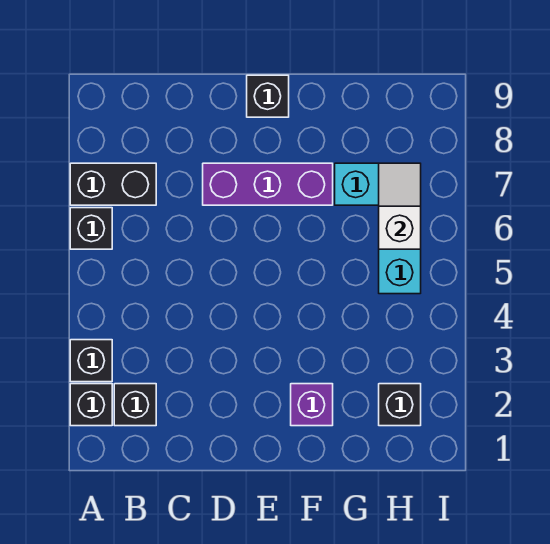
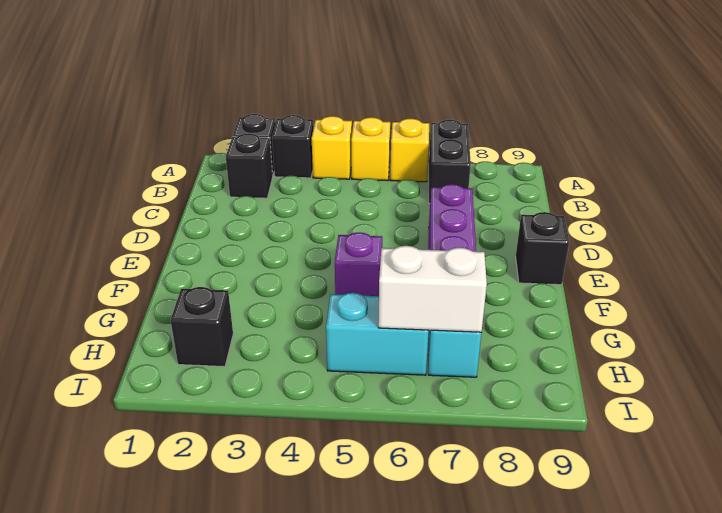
none -> yellow brick A4 level 1
none -> yellow brick A5 level 1
black brick A6 level 1 -> yellow brick A6 level 1
purple brick F2 level 1 -> purple brick F5 level 1
white slope H6:H7 level 2 top 6 -> white brick H6:H7 level 2

